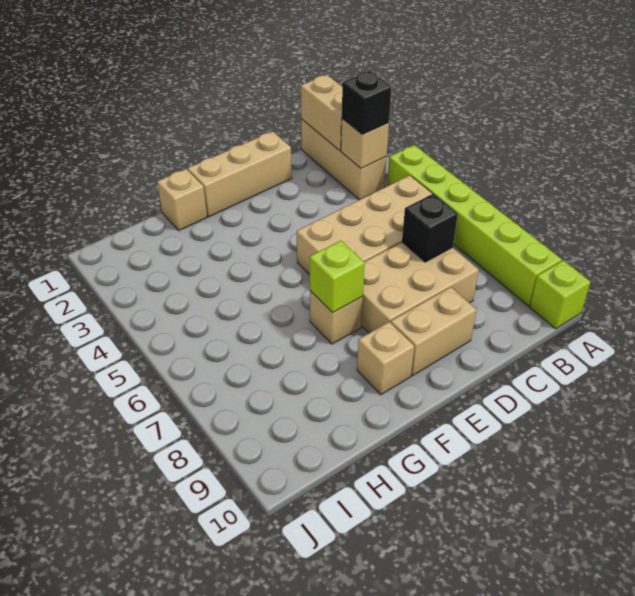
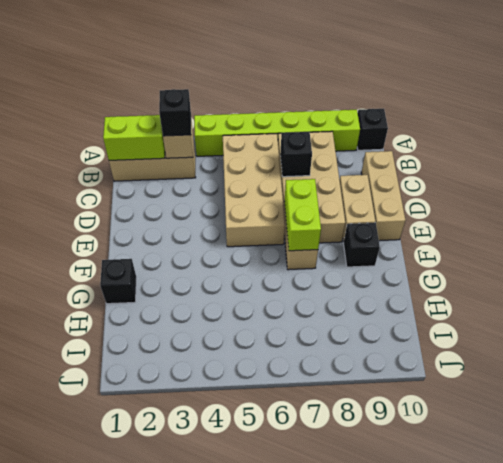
lime brick A10 level 1 -> black brick A10 level 1
tan brick B1:B2 level 2 -> lime brick B1:B2 level 2
tan brick C7:E8 level 1 -> tan brick B7:E8 level 1
tan brick D1:F1 level 1 -> tan brick C10:E10 level 1
lime brick F7 level 2 -> lime brick E7:F7 level 2
tan brick F9 level 1 -> black brick F9 level 1
tan brick G1 level 1 -> black brick G1 level 1

